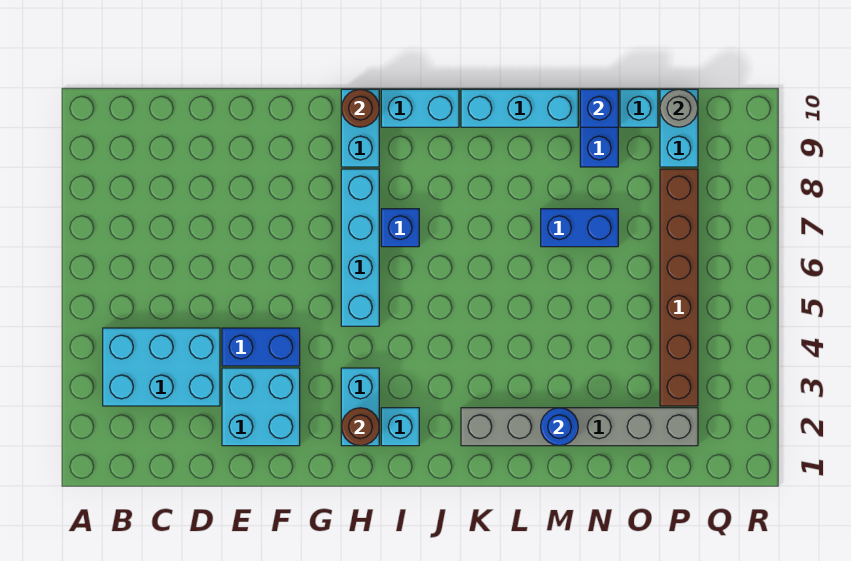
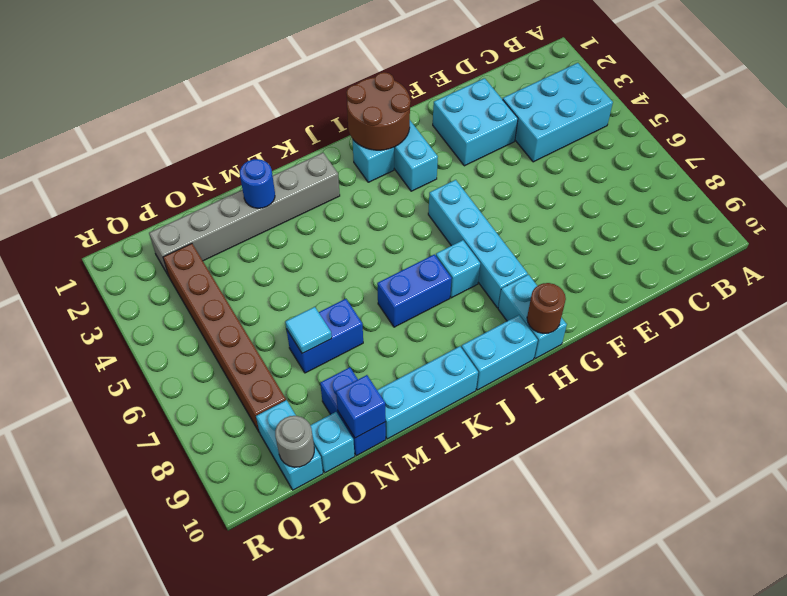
blue brick E4:F4 level 1 -> blue brick J7:K7 level 1
brown round brick H2 level 2 -> brown round brick H1:I2 level 2
blue brick I7 level 1 -> cyan brick I7 level 1
none -> cyan tile N7 level 2

